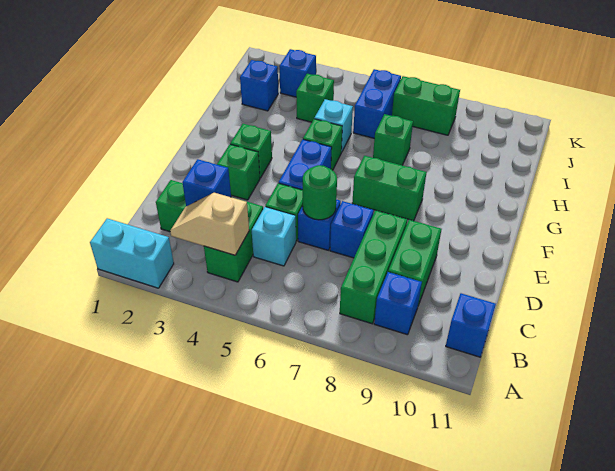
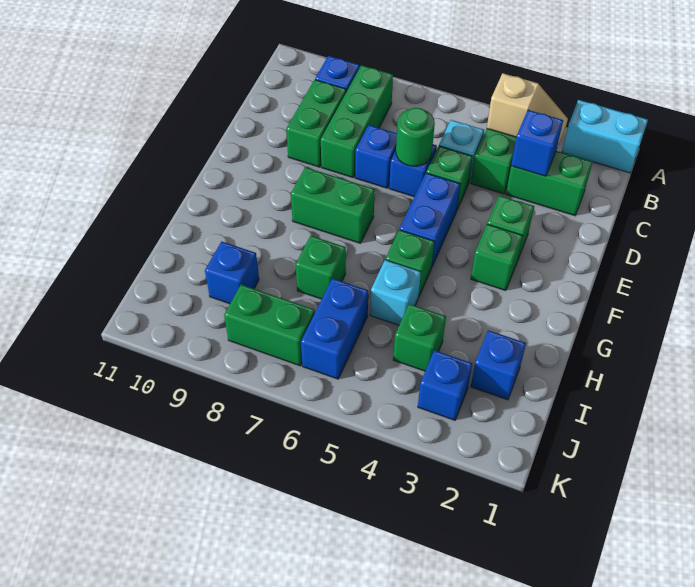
blue brick B11 level 1 -> blue brick I9 level 1

